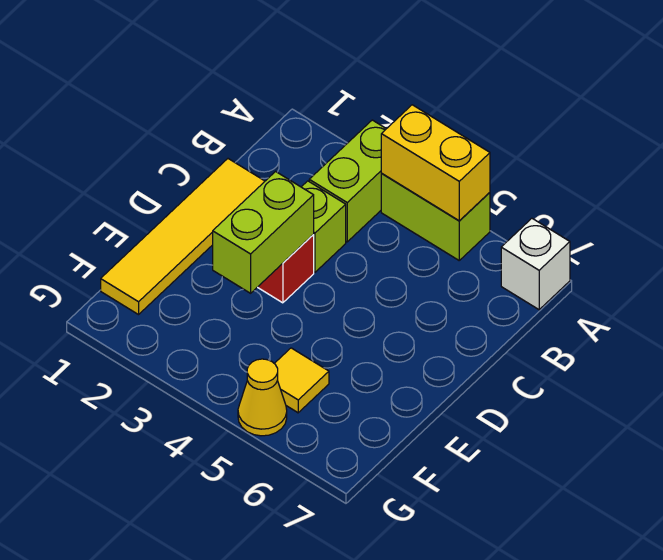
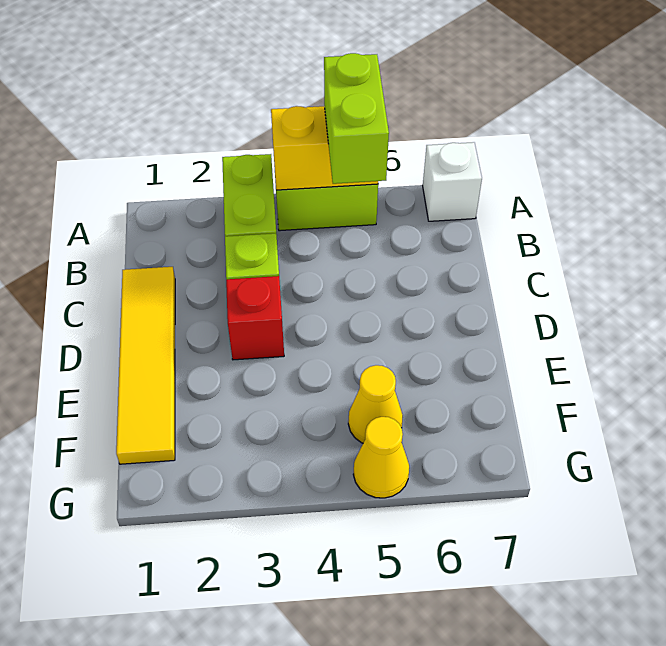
lime brick D3:E3 level 2 -> lime brick A5:B5 level 3
yellow tile F5 level 1 -> yellow cone F5 level 1

